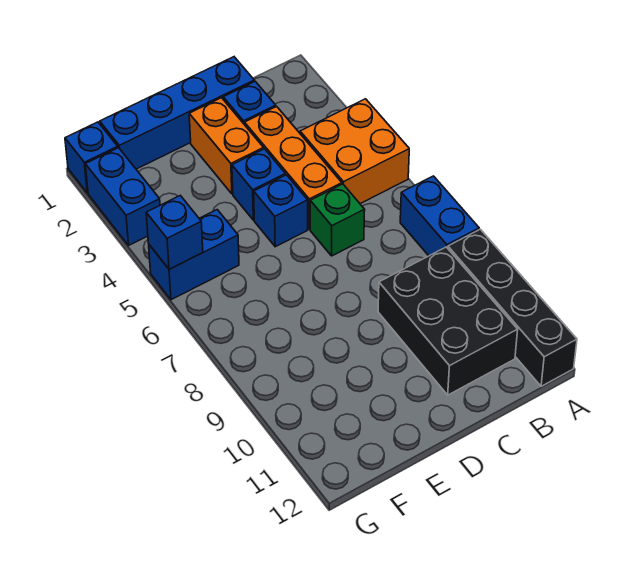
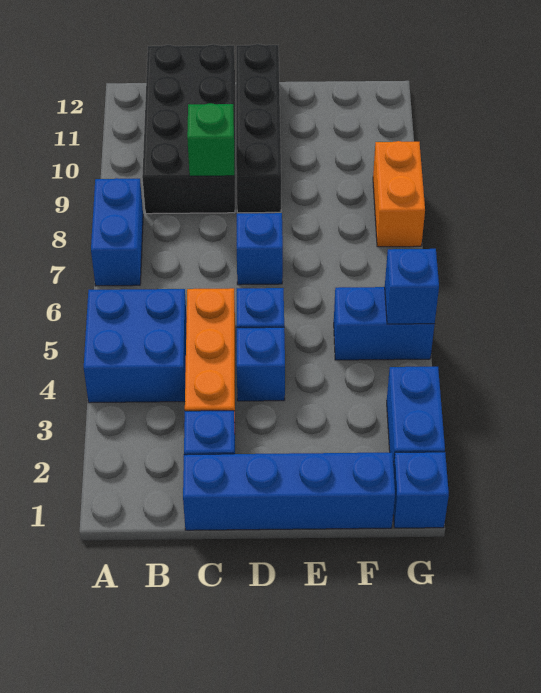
orange brick A4:B5 level 1 -> blue brick A4:B5 level 1
black brick A9:A12 level 1 -> black brick D9:D12 level 1
black brick B9:C11 level 1 -> black brick B9:C12 level 1
green brick C6 level 1 -> green brick C9 level 2
orange brick D2:D3 level 1 -> orange brick G8:G9 level 1
none -> blue brick D7 level 1

